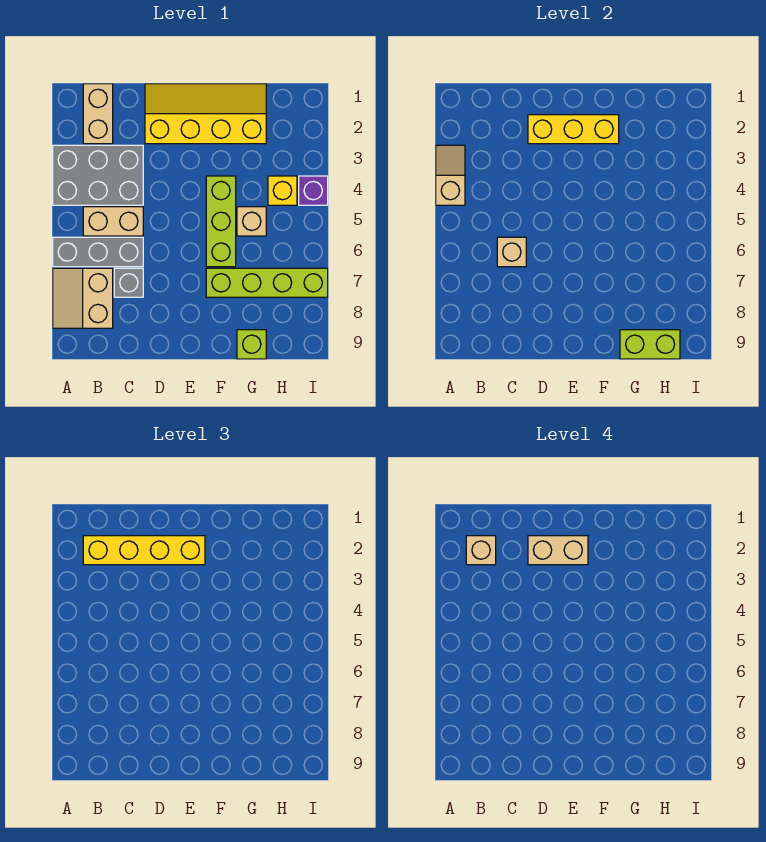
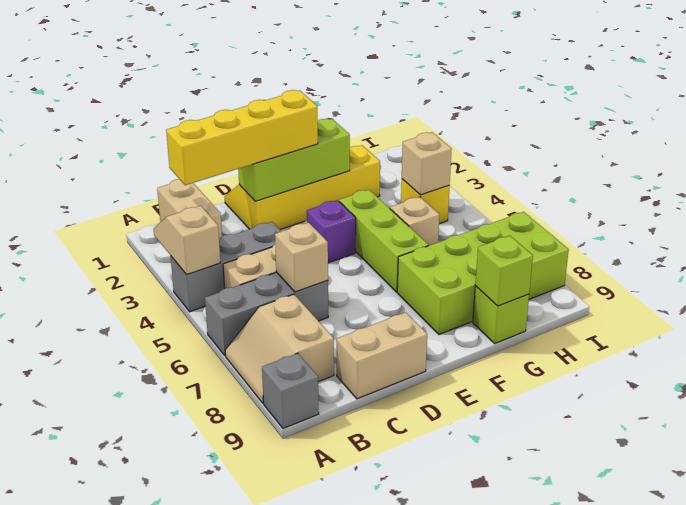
grey brick A3:C4 level 1 -> grey brick A4:C4 level 1
tan brick B2 level 4 -> tan brick H4 level 2
grey brick C7 level 1 -> grey brick A9 level 1
yellow brick D2:F2 level 2 -> lime brick D2:F2 level 2
tan brick D2:E2 level 4 -> tan brick C9:D9 level 1
lime brick F7:I7 level 1 -> lime brick F7:I8 level 1
lime brick G9:H9 level 2 -> lime brick G9 level 2
purple brick I4 level 1 -> purple brick E4 level 1

